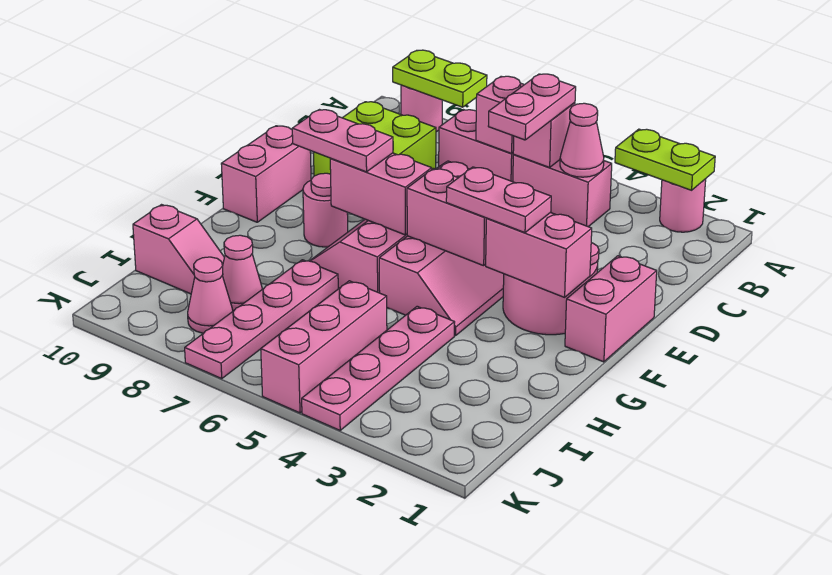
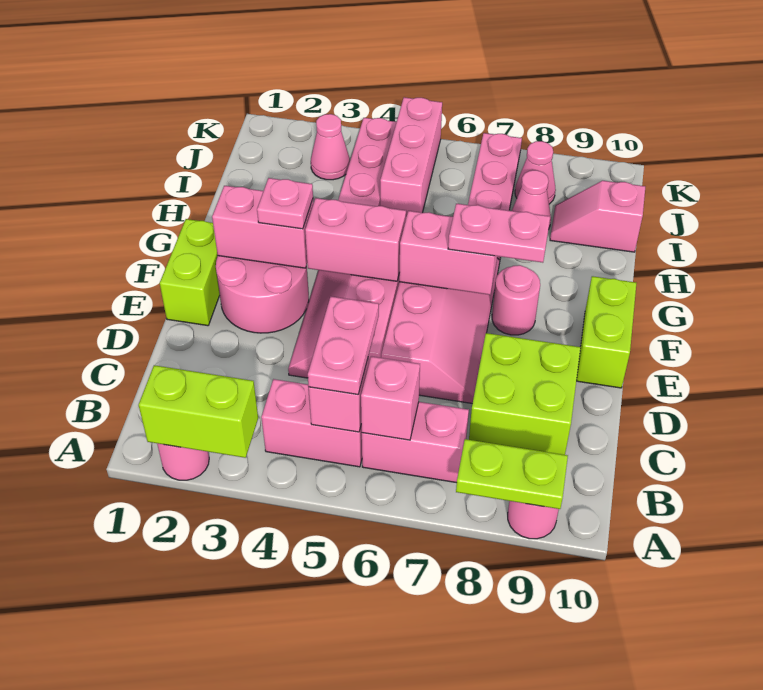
lime plate A2:A3 level 2 -> lime brick A2:A3 level 2
pink cone B4 level 2 -> pink cone J3 level 1
pink brick E1:F1 level 1 -> lime brick E1:F1 level 1
pink brick E10:F10 level 1 -> lime brick E10:F10 level 1
pink plate F3:F4 level 3 -> pink plate F3 level 3

